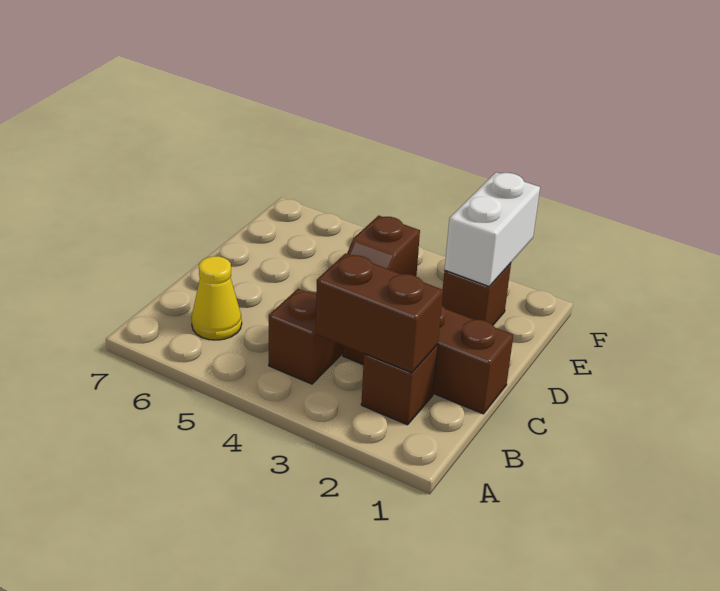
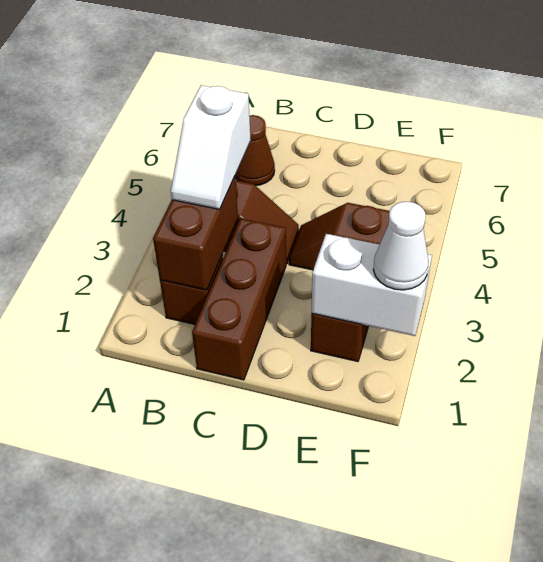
none -> white slope B3:B4 level 3 top 4
yellow cone B6 level 1 -> brown cone B6 level 1
none -> white cone F2 level 3

